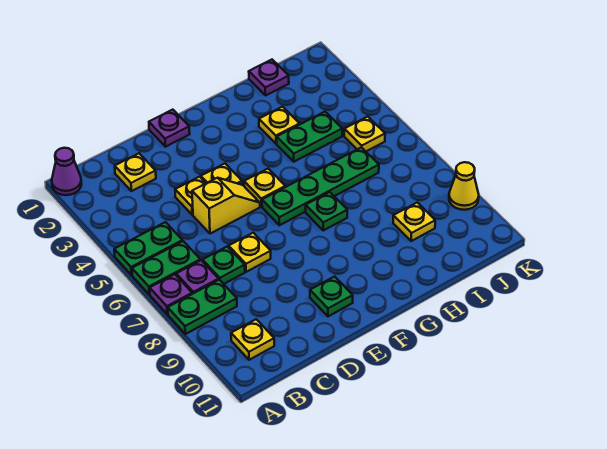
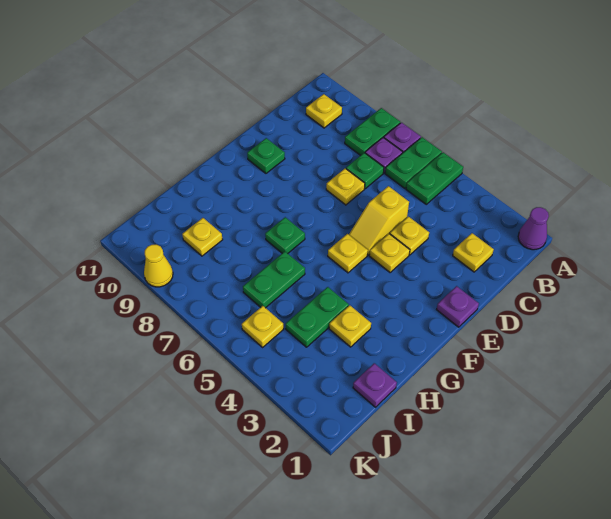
green plate F6:I6 level 1 -> green plate H6:I6 level 1

